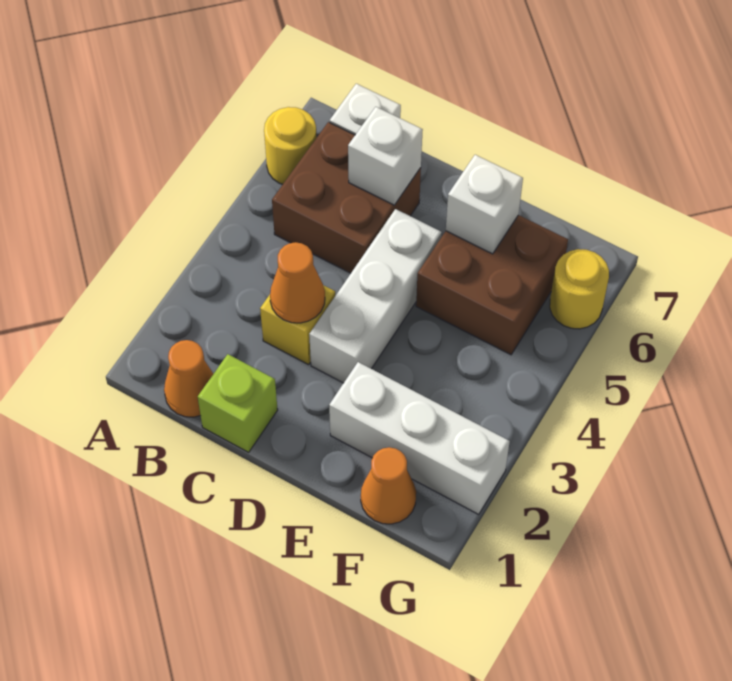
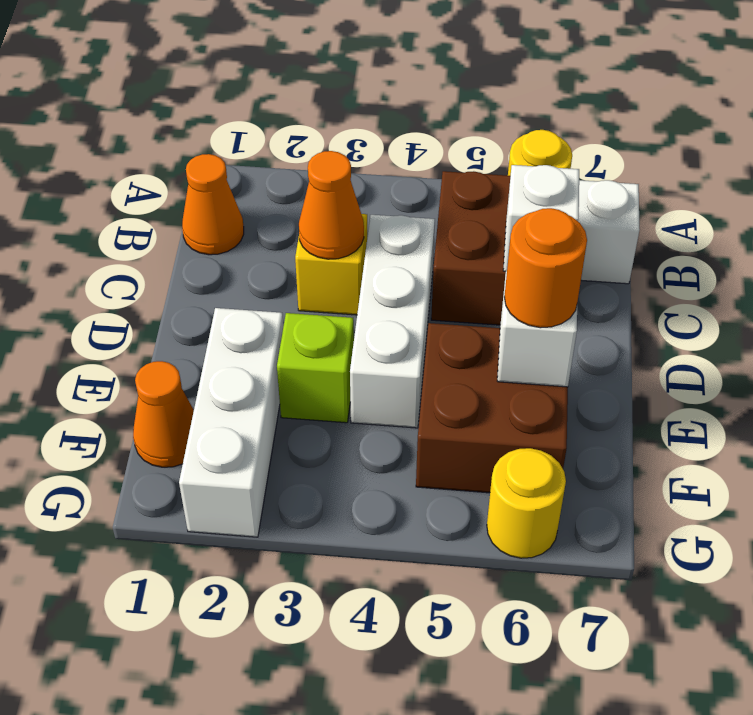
lime brick C1 level 1 -> lime brick E3 level 1
white brick D3:D5 level 1 -> white brick C4:E4 level 1
none -> orange round brick E6 level 3

